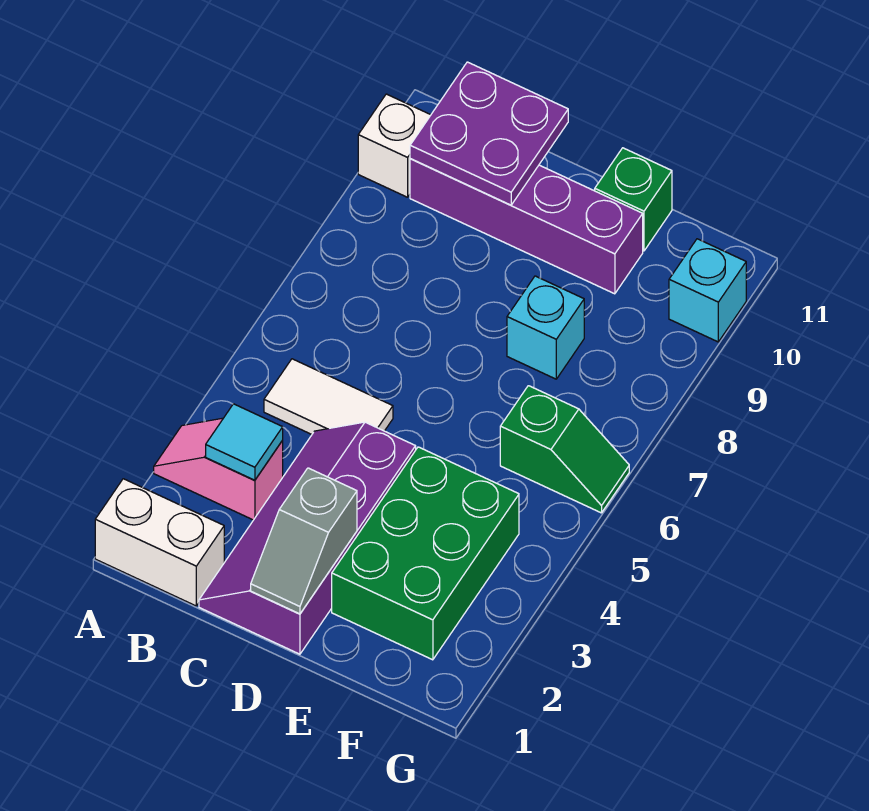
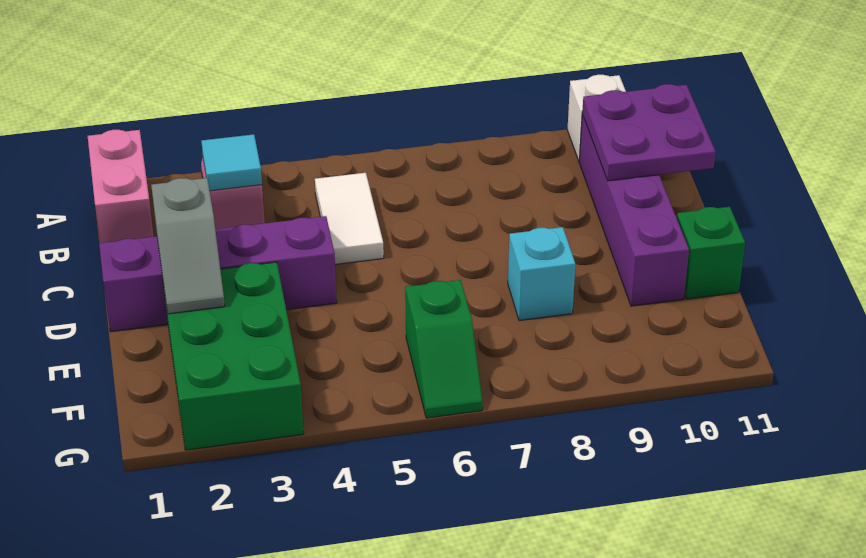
white brick A1:B1 level 1 -> pink brick A1:B1 level 1
grey slope D1:D2 level 2 top 2 -> grey slope D2:E2 level 2 top D
green brick E2:F4 level 1 -> green brick E2:G3 level 1
cyan brick G10 level 1 -> none

